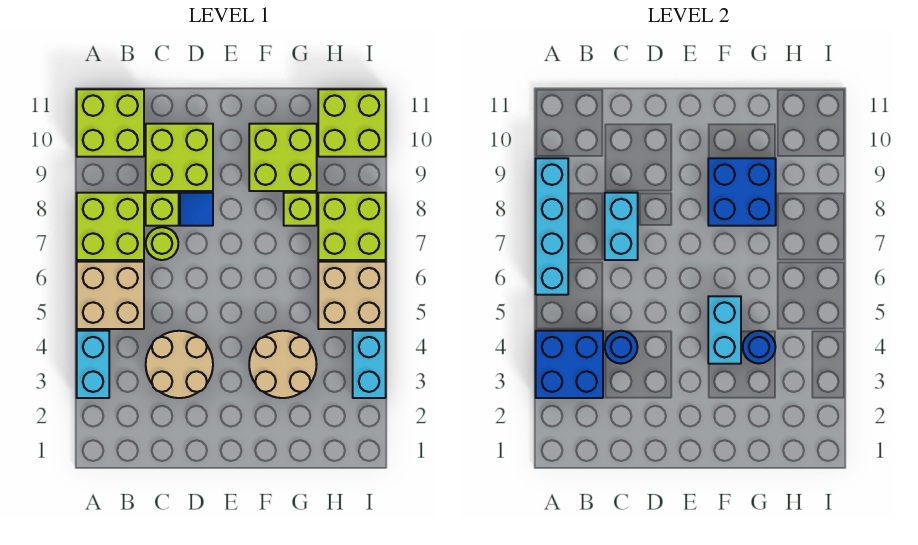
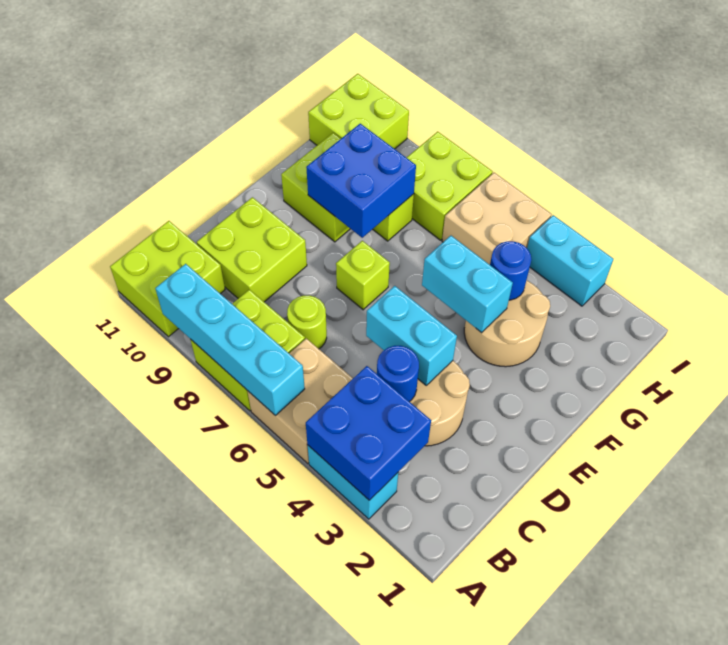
cyan brick C7:C8 level 2 -> cyan brick D4:D5 level 2
lime brick C8 level 1 -> lime brick E7 level 1
blue tile D8 level 1 -> none

